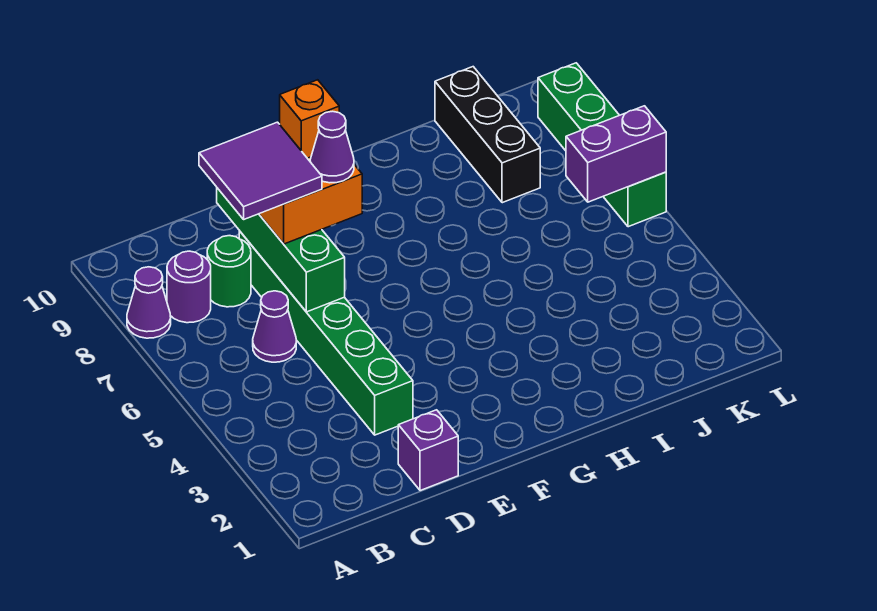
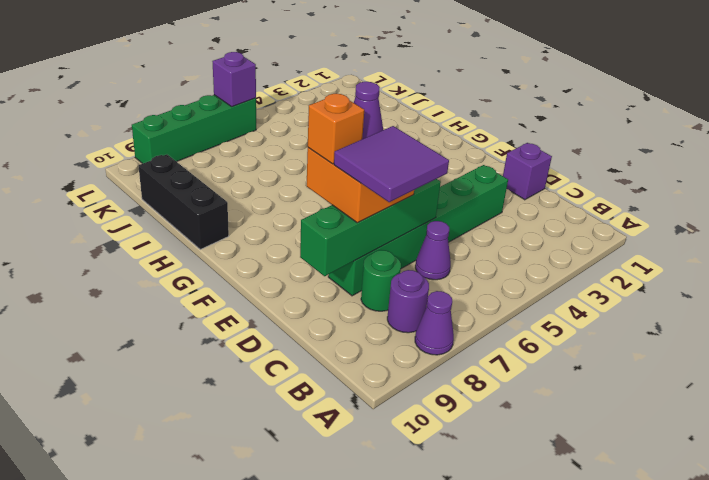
black brick J8:J10 level 1 -> black brick H10:J10 level 1
purple brick K6:L6 level 2 -> purple brick L6 level 2

